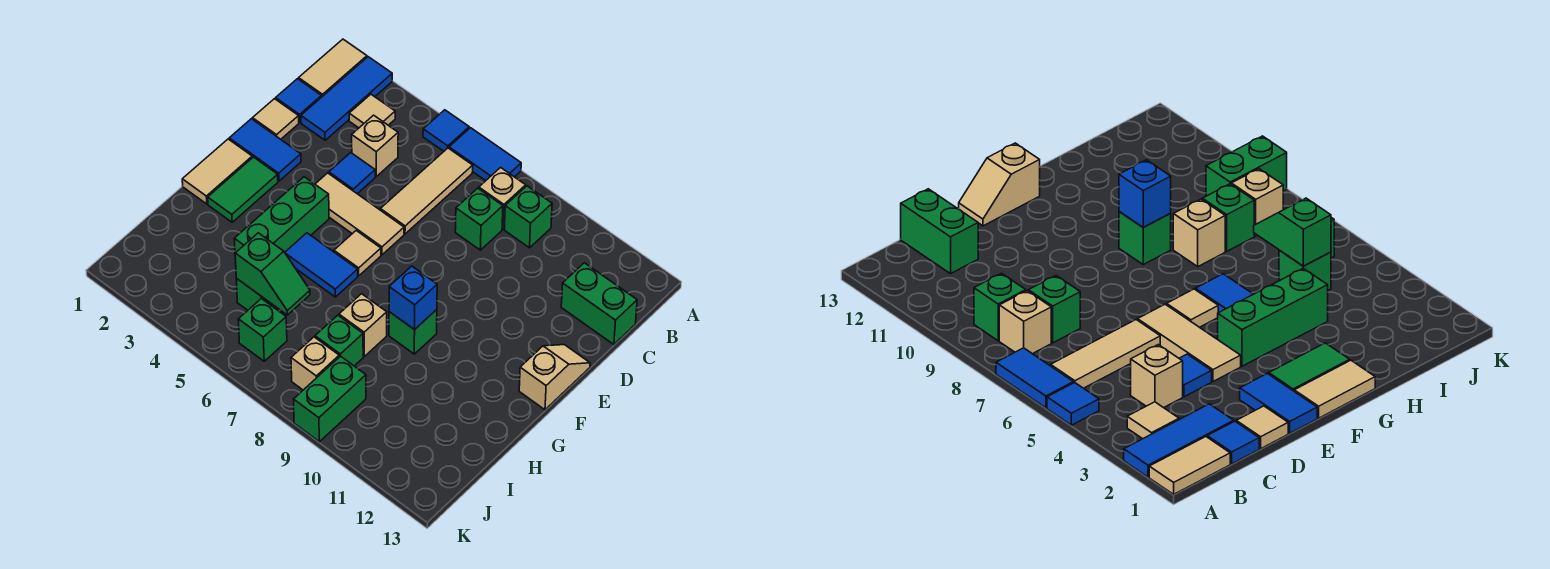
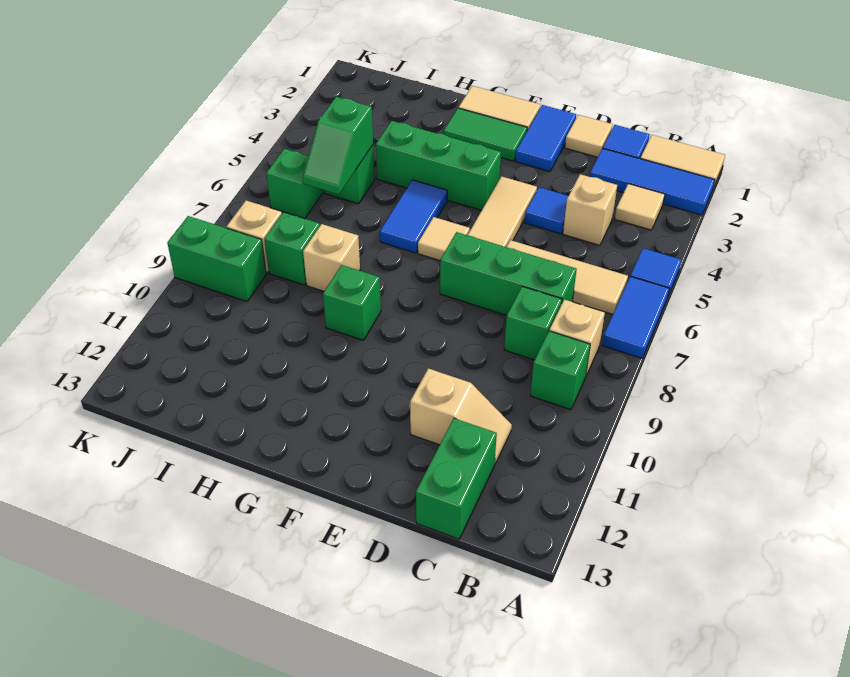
none -> green brick C7:E7 level 1
tan slope E13:F13 level 1 top F -> tan slope C11:D11 level 1 top D
blue brick G9 level 2 -> none

